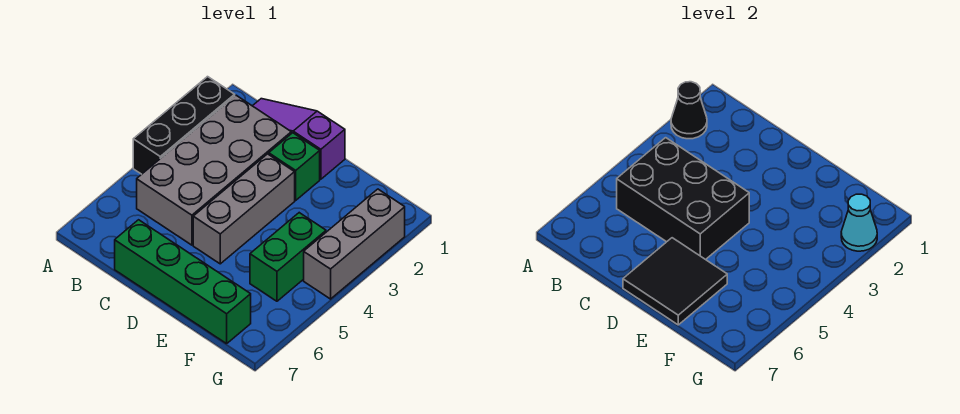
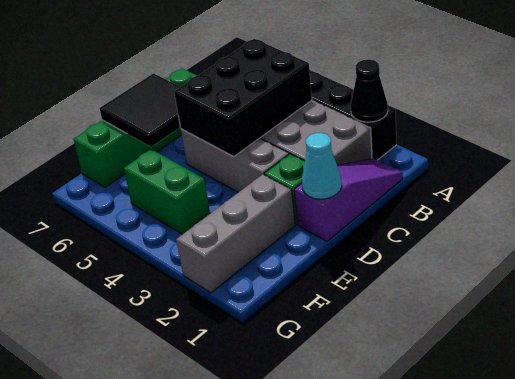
grey brick G2:G4 level 1 -> grey brick E2:G2 level 1
cyan cone G2 level 2 -> cyan cone D1 level 2

